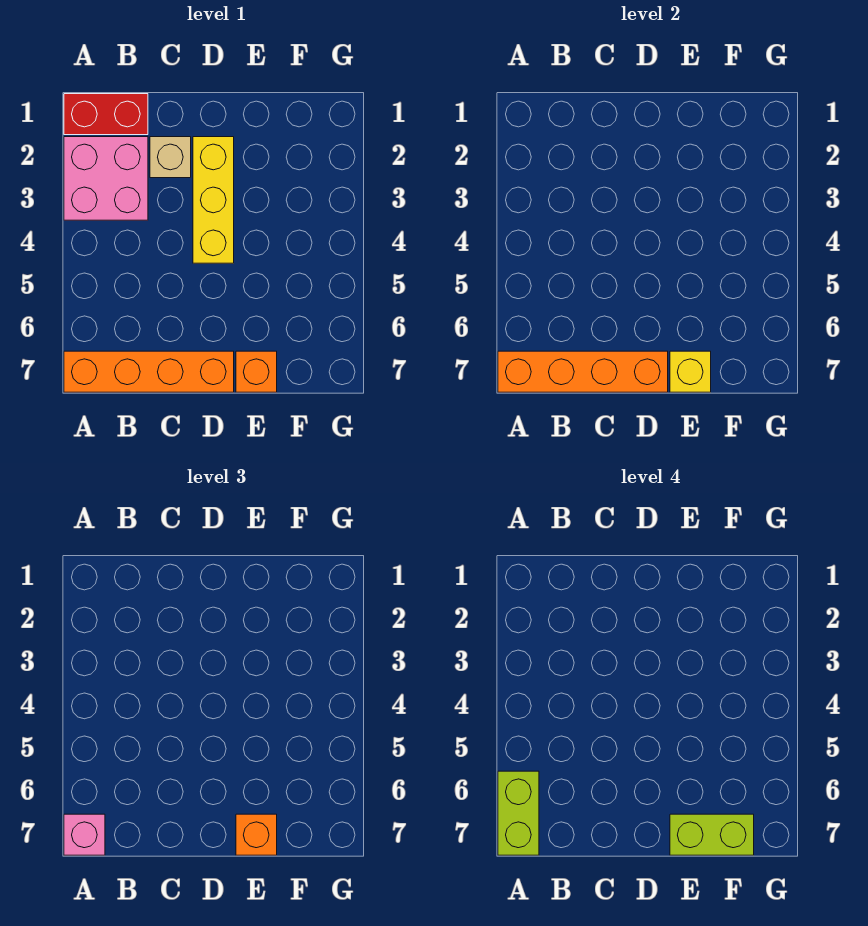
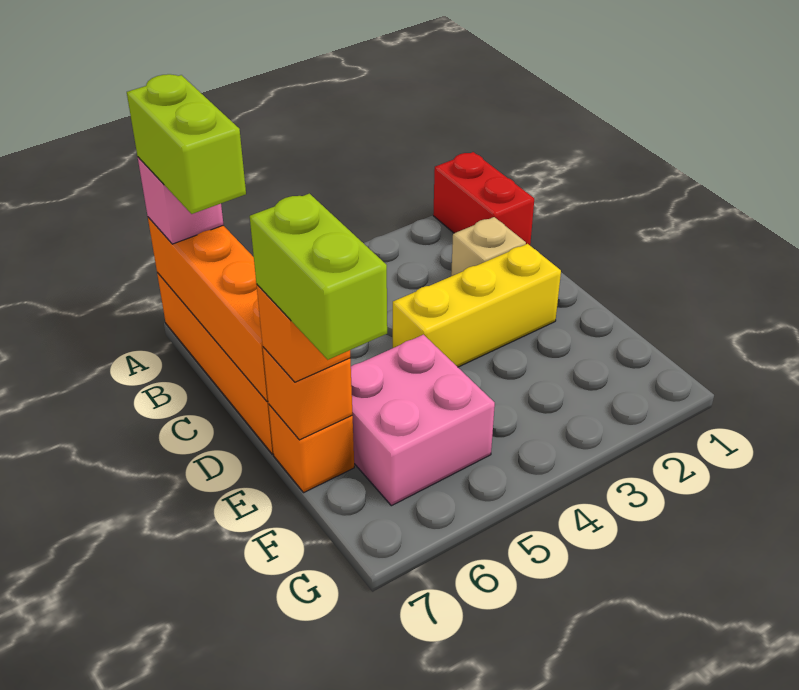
pink brick A2:B3 level 1 -> pink brick E5:F6 level 1
lime brick A6:A7 level 4 -> lime brick A7:B7 level 4
yellow brick E7 level 2 -> orange brick E7 level 2

